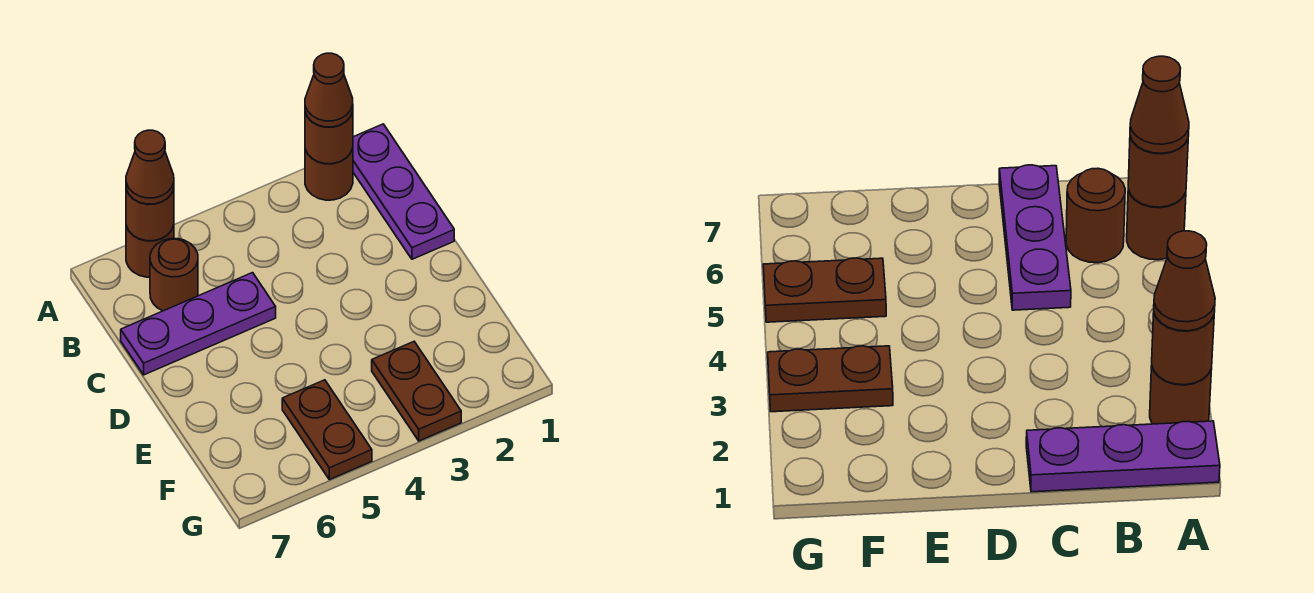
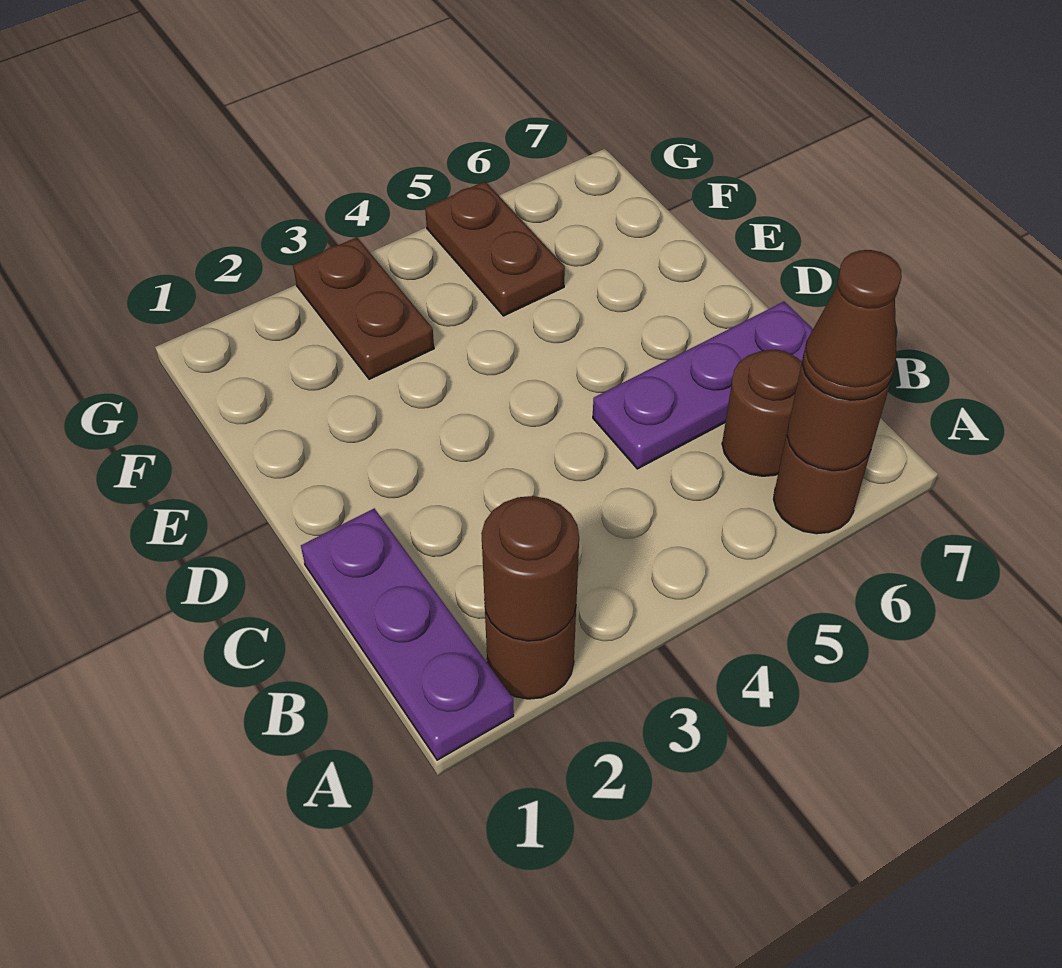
brown cone A2 level 3 -> none

